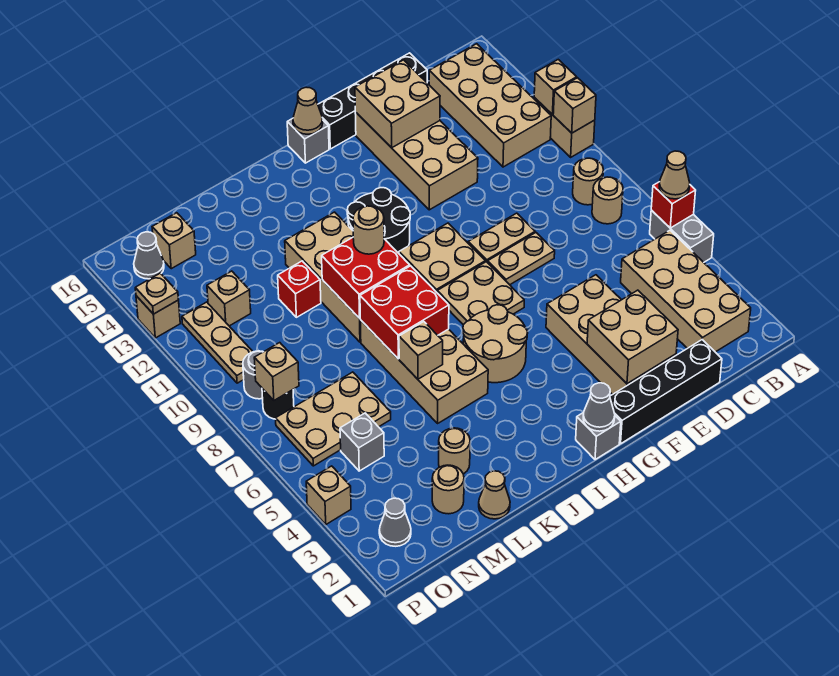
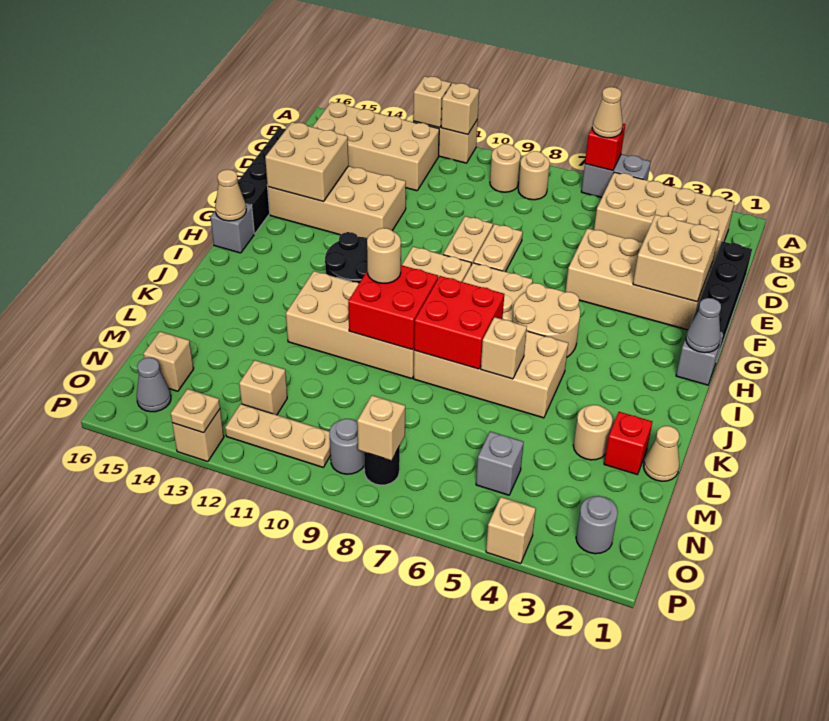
red brick L11 level 1 -> red brick L2 level 1
tan round brick M2 level 1 -> none
tan plate M6:O7 level 1 -> none
grey cone O2 level 1 -> grey round brick O2 level 1

